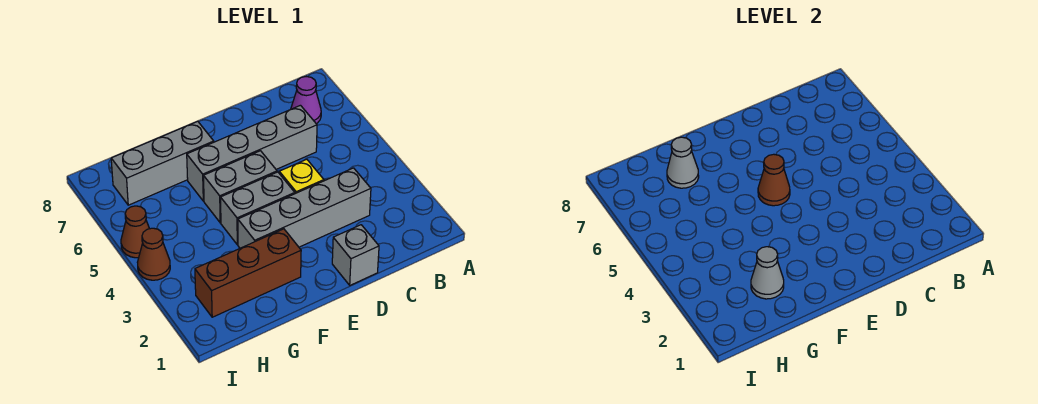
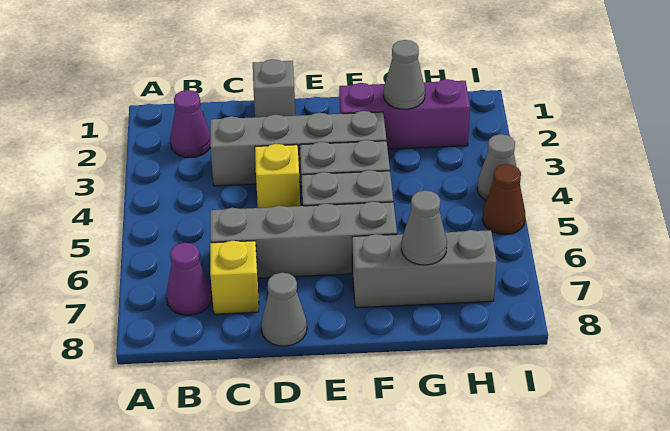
none -> purple cone B2 level 1
none -> yellow brick C7 level 1
none -> grey cone D8 level 1
brown cone E5 level 2 -> none
brown brick F2:H2 level 1 -> purple brick F2:H2 level 1
brown cone I4 level 1 -> grey cone I4 level 1

